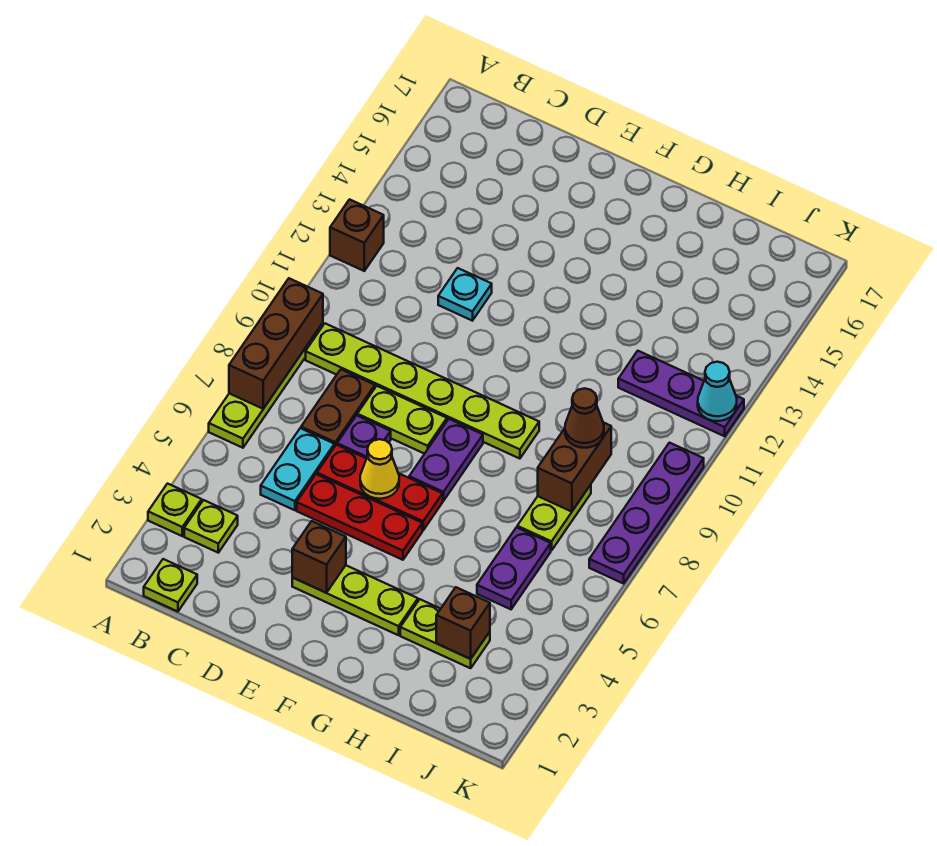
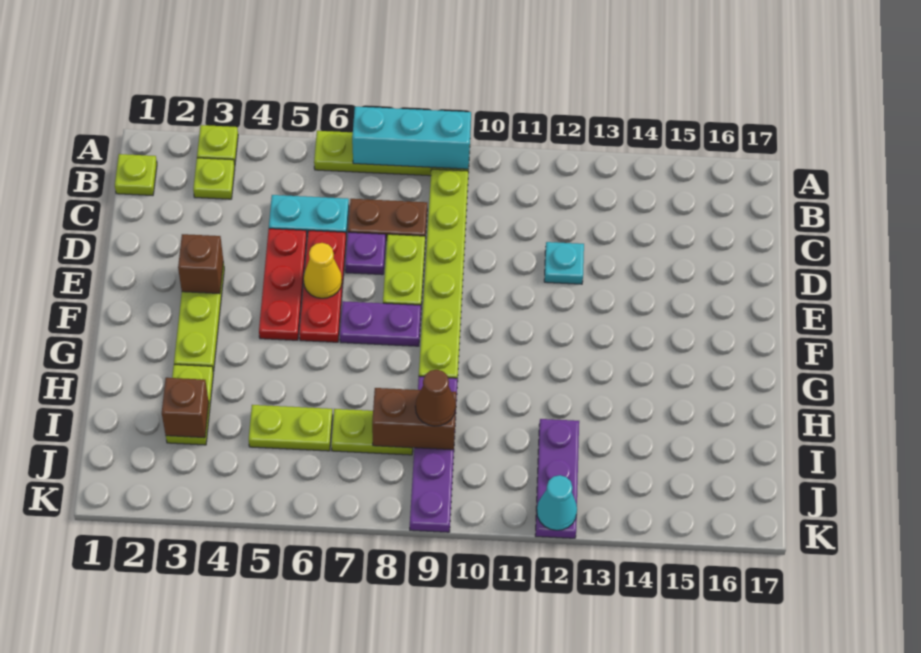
brown brick A7:A9 level 2 -> cyan brick A7:A9 level 2
brown brick A12 level 1 -> none
purple plate I5:I6 level 1 -> lime plate I5:I6 level 1
purple plate K7:K10 level 1 -> purple plate H9:K9 level 1

